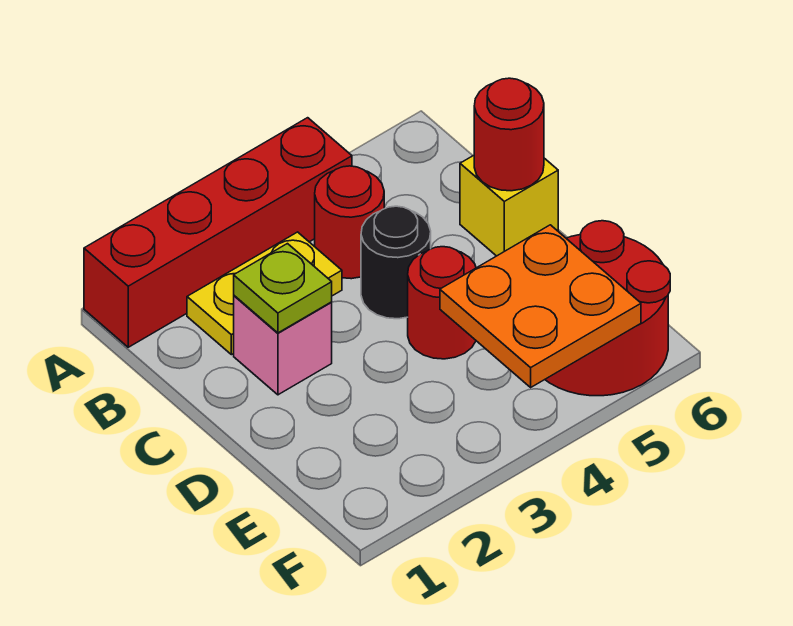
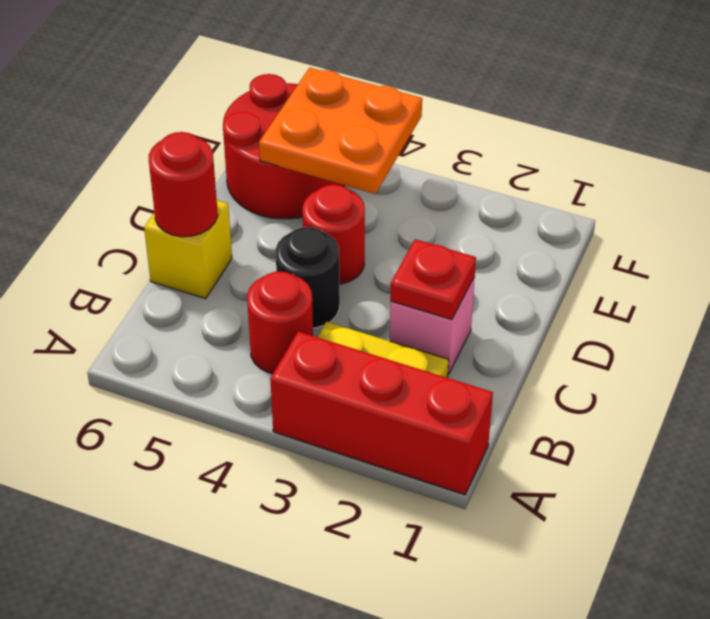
red brick A1:A4 level 1 -> red brick A1:A3 level 1
lime plate C2 level 2 -> red plate C2 level 2

